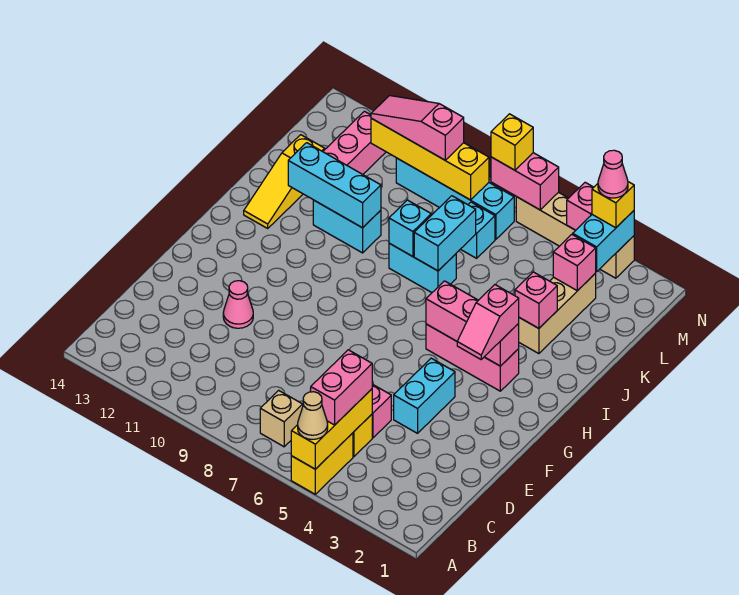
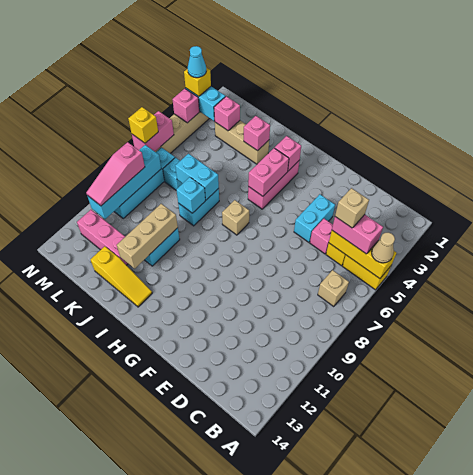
none -> tan brick C5 level 4
cyan brick E4:F4 level 1 -> cyan brick E4:E5 level 1
pink cone E11 level 1 -> none
pink slope G3:H3 level 3 top H -> none
none -> tan brick H7 level 1
cyan brick J10:J12 level 2 -> tan brick J10:J12 level 2
yellow brick M8:M11 level 2 -> cyan brick M8:M11 level 2
pink cone N3 level 4 -> cyan cone N3 level 4

